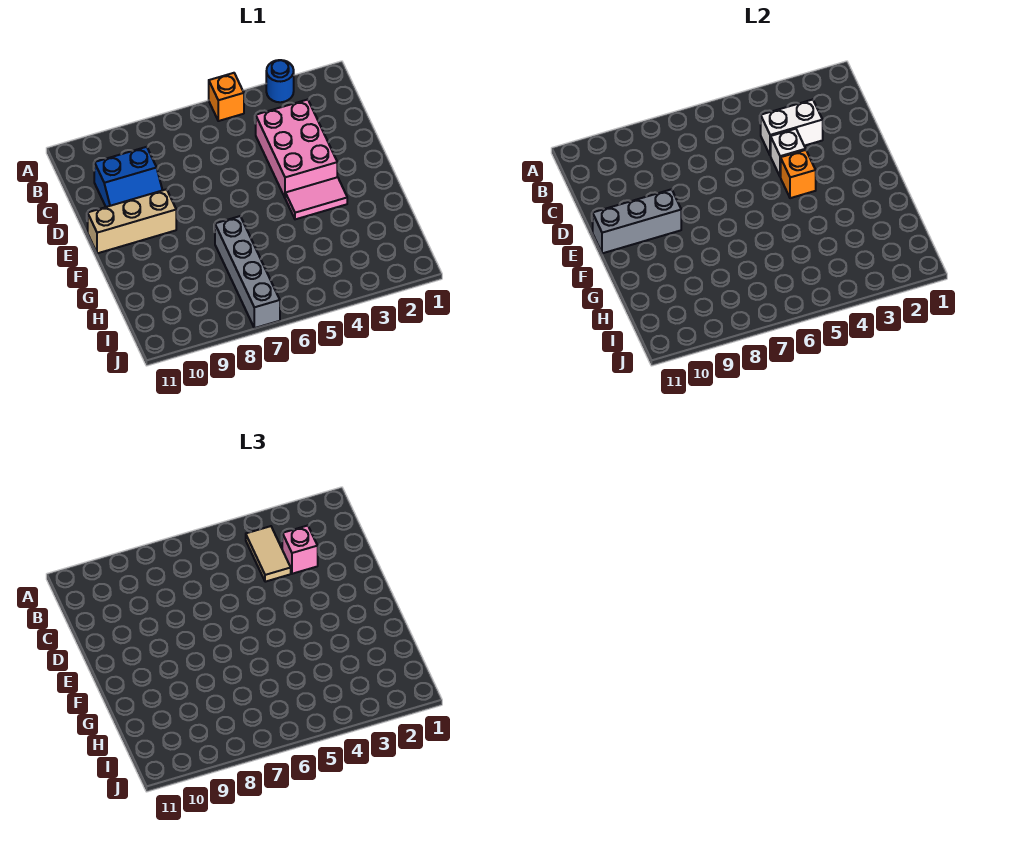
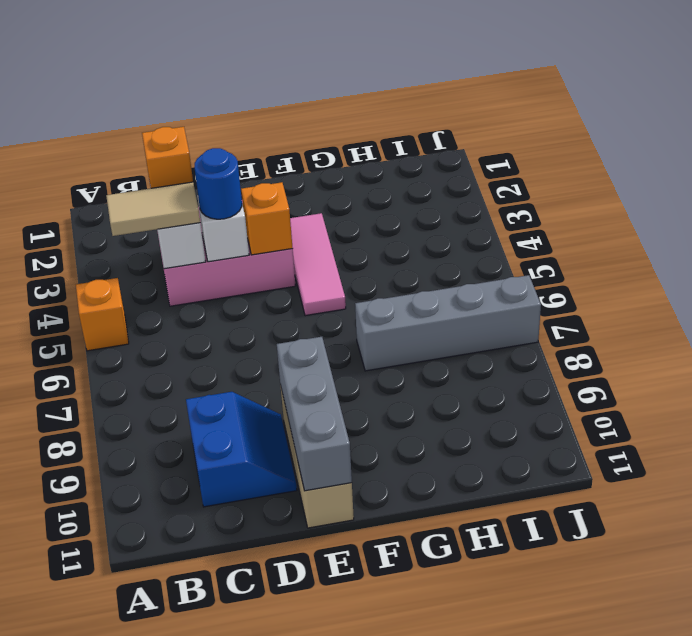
blue round brick A3 level 1 -> blue round brick D4 level 3
pink brick C3 level 3 -> orange brick C3 level 3
pink tile F3:F4 level 1 -> pink tile F3:F5 level 1

